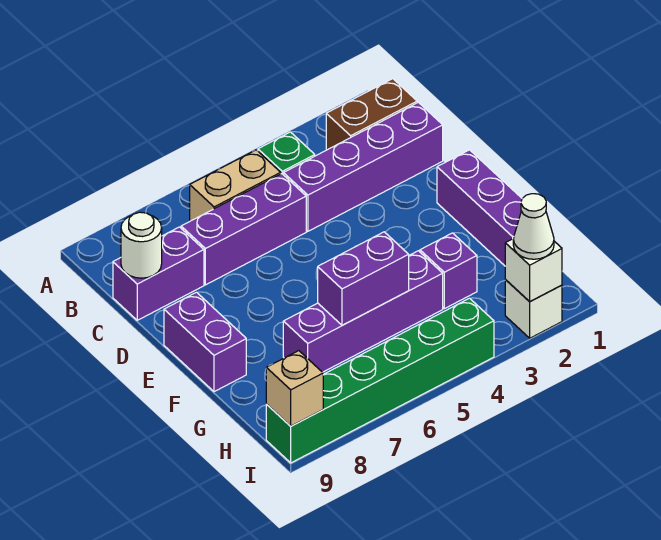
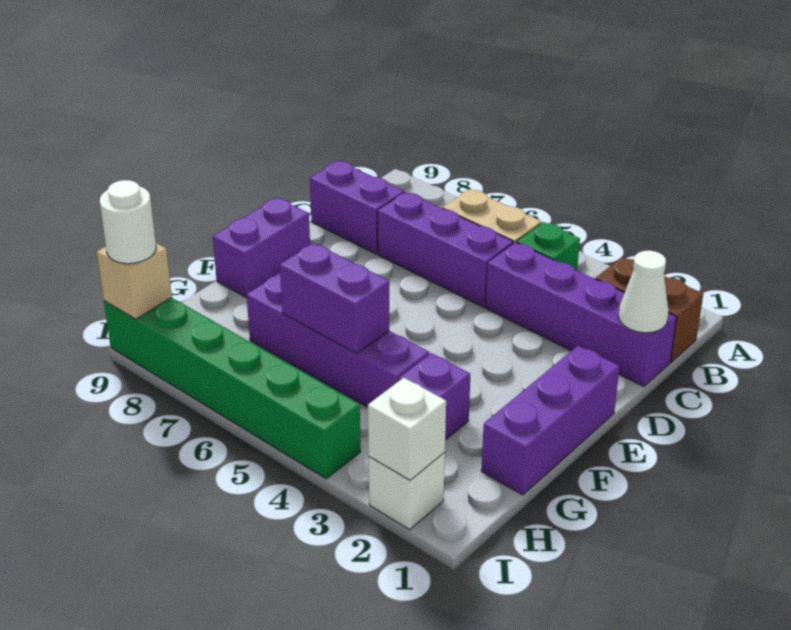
white round brick C9 level 2 -> white round brick I9 level 3
white cone I2 level 3 -> white cone C1 level 2

